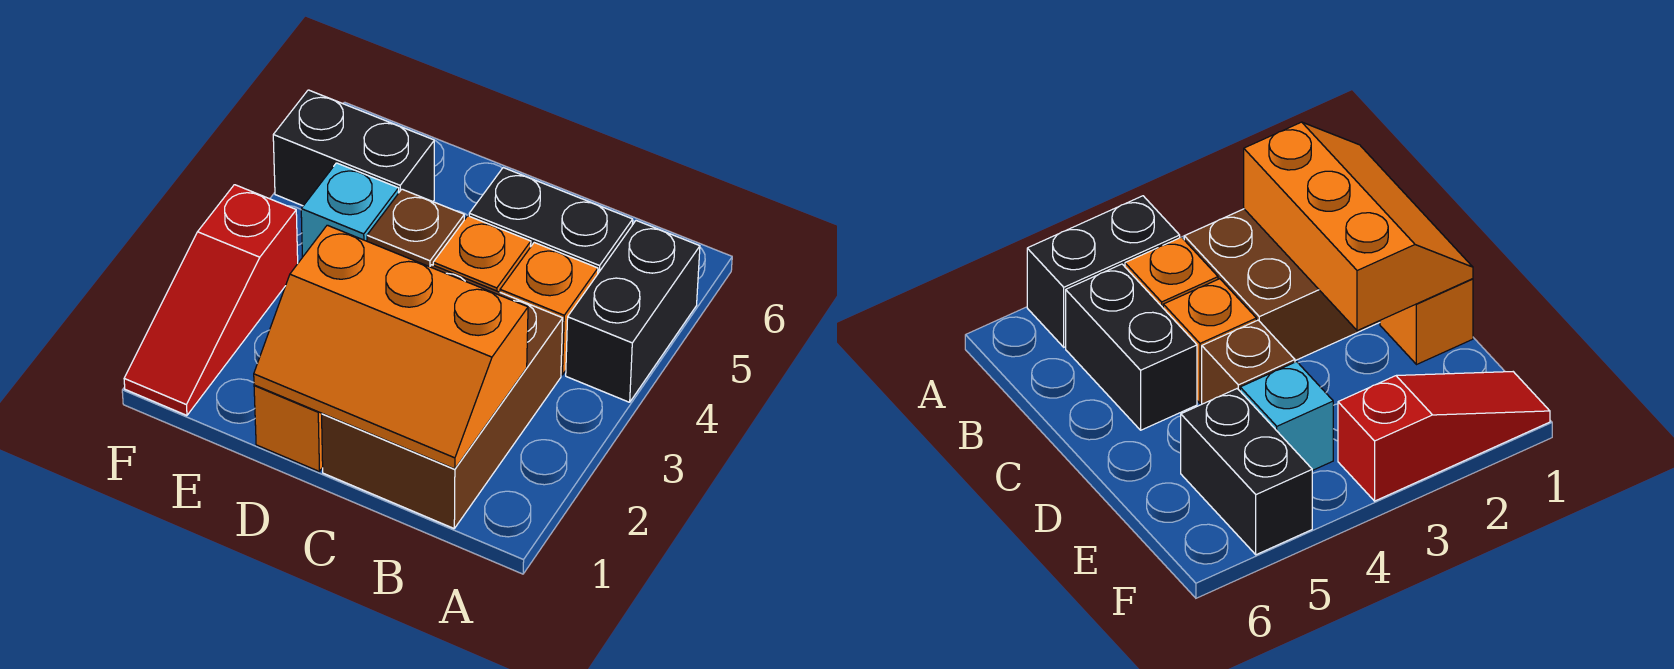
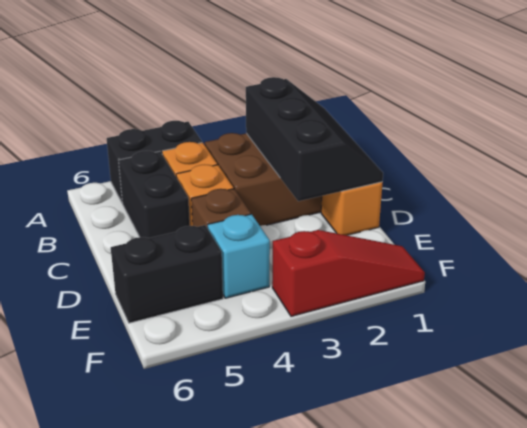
orange slope B1:D2 level 2 top 2 -> black slope B1:D2 level 2 top 2
black brick E5:F5 level 1 -> black brick E5:E6 level 1

